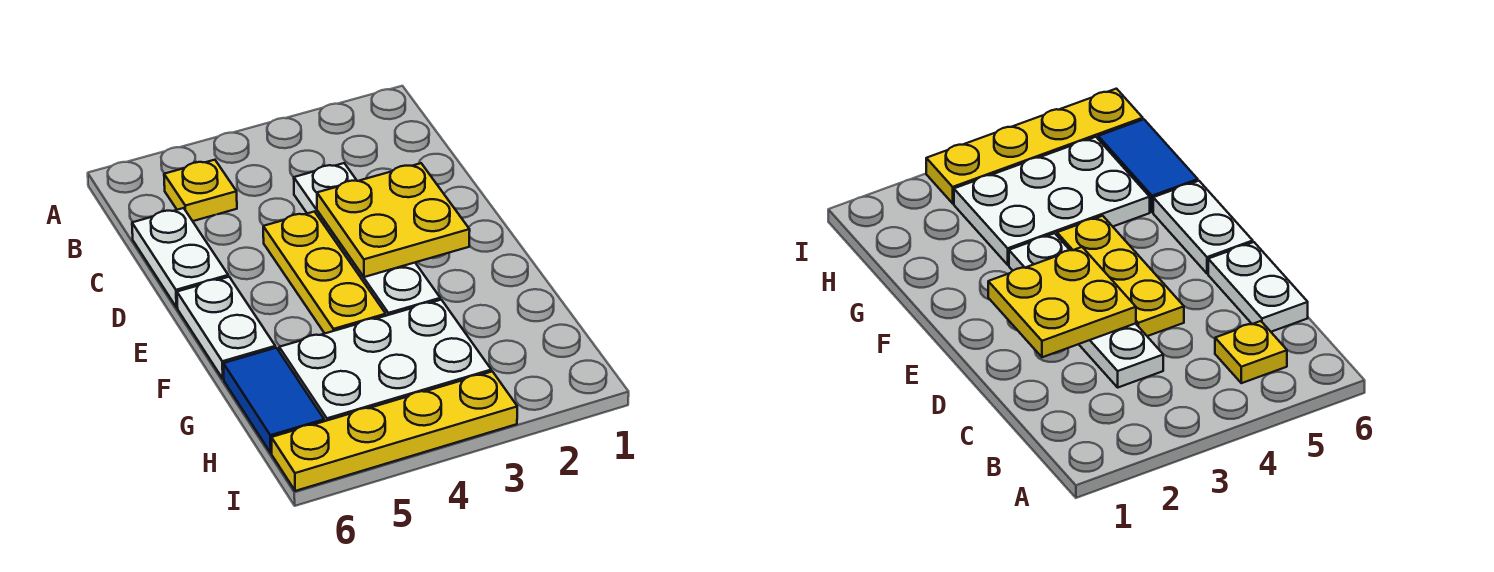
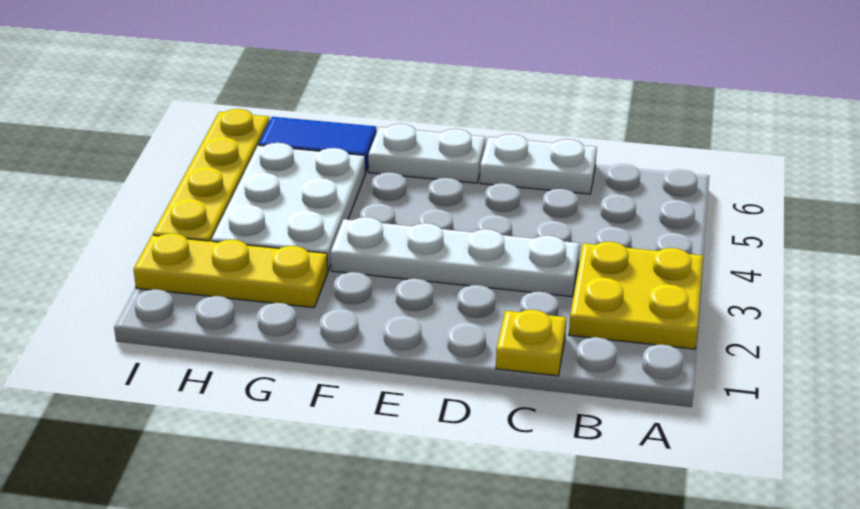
yellow plate B5 level 1 -> yellow plate C1 level 1
yellow plate D2:E3 level 2 -> yellow plate A2:B3 level 1
yellow plate D4:F4 level 1 -> yellow plate G2:I2 level 1

